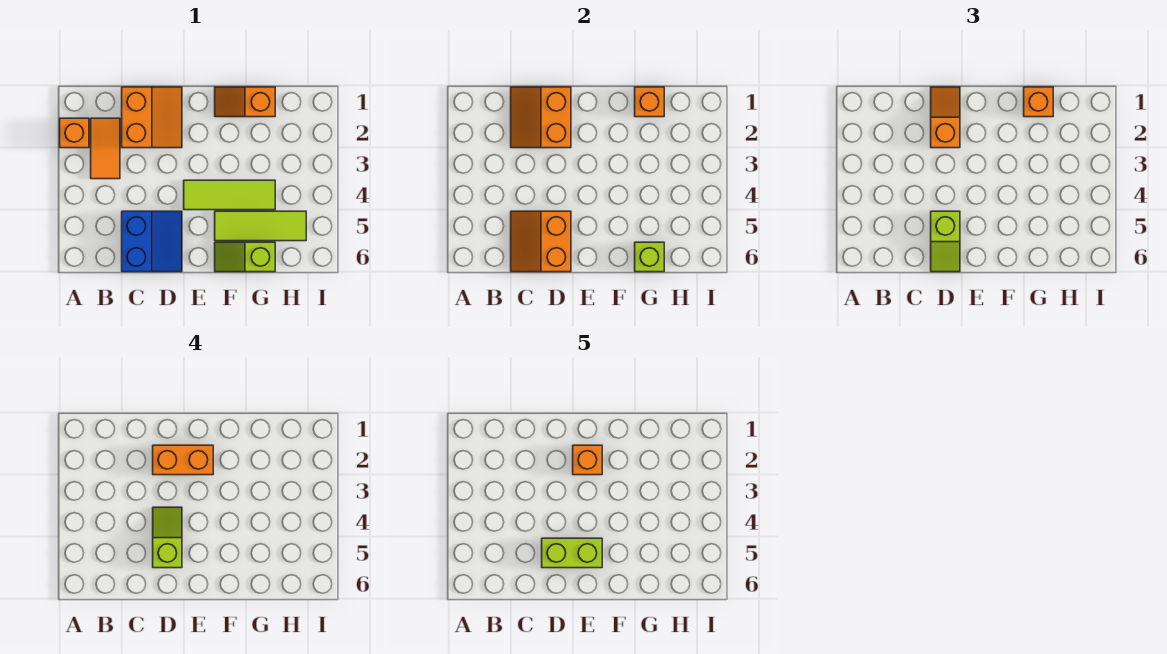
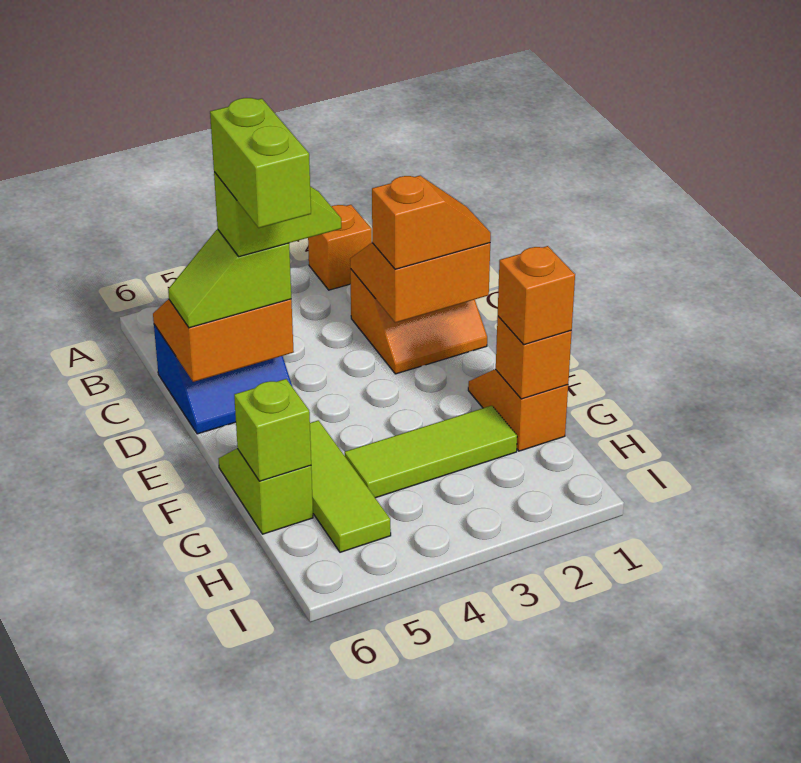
orange tile B2:B3 level 1 -> none
orange brick D2:E2 level 4 -> none
orange brick E2 level 5 -> none
lime tile E4:G4 level 1 -> lime tile G2:G4 level 1

